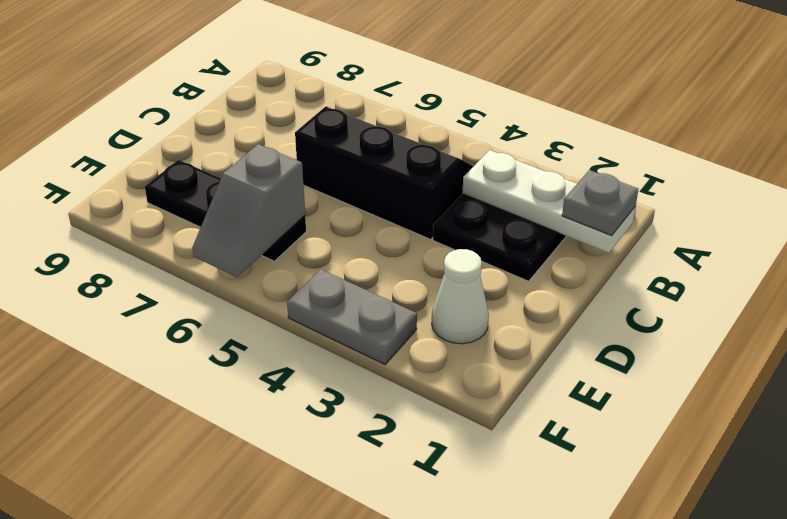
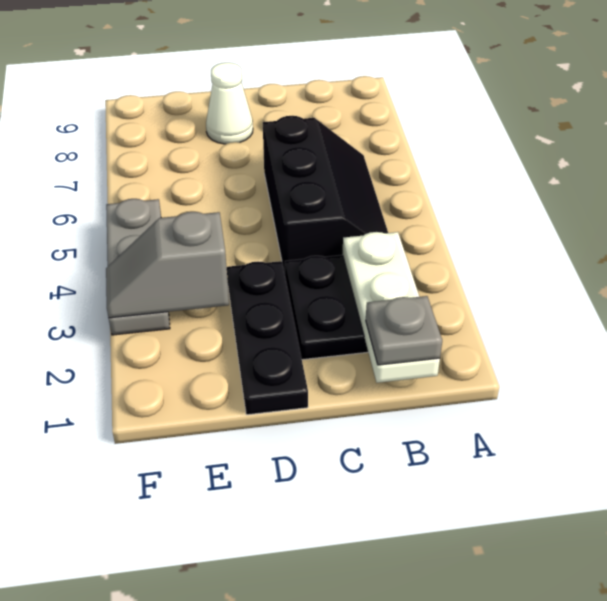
white cone E2 level 1 -> white cone D8 level 1
black plate E6:E8 level 1 -> black plate D1:D3 level 1
grey slope E6:F6 level 2 top E -> grey slope E3:F3 level 2 top E
grey plate F3:F4 level 1 -> grey plate F3:F5 level 1

